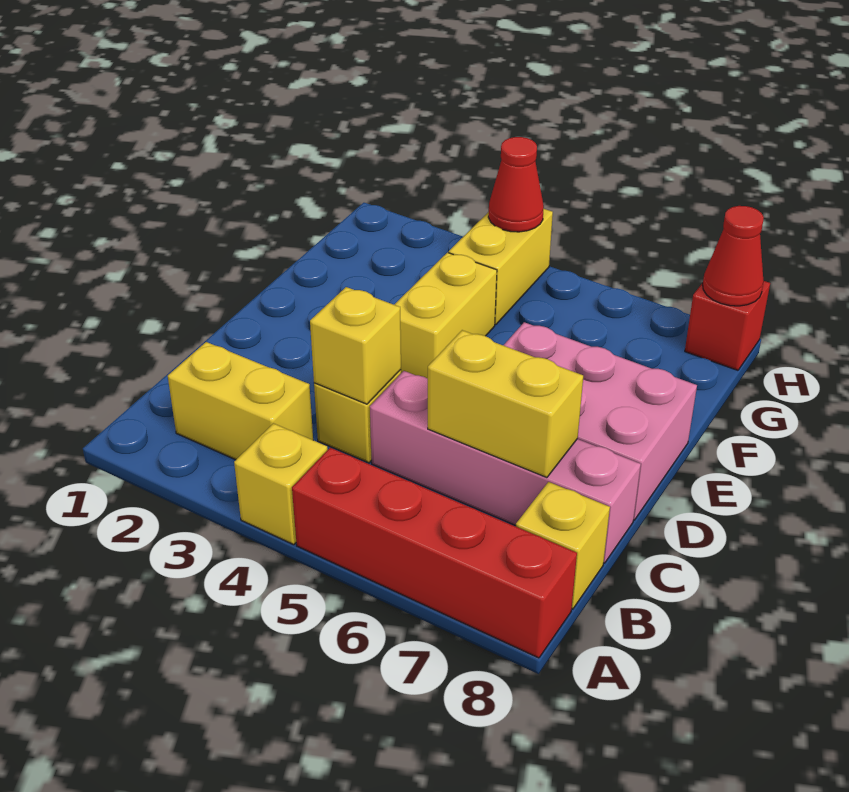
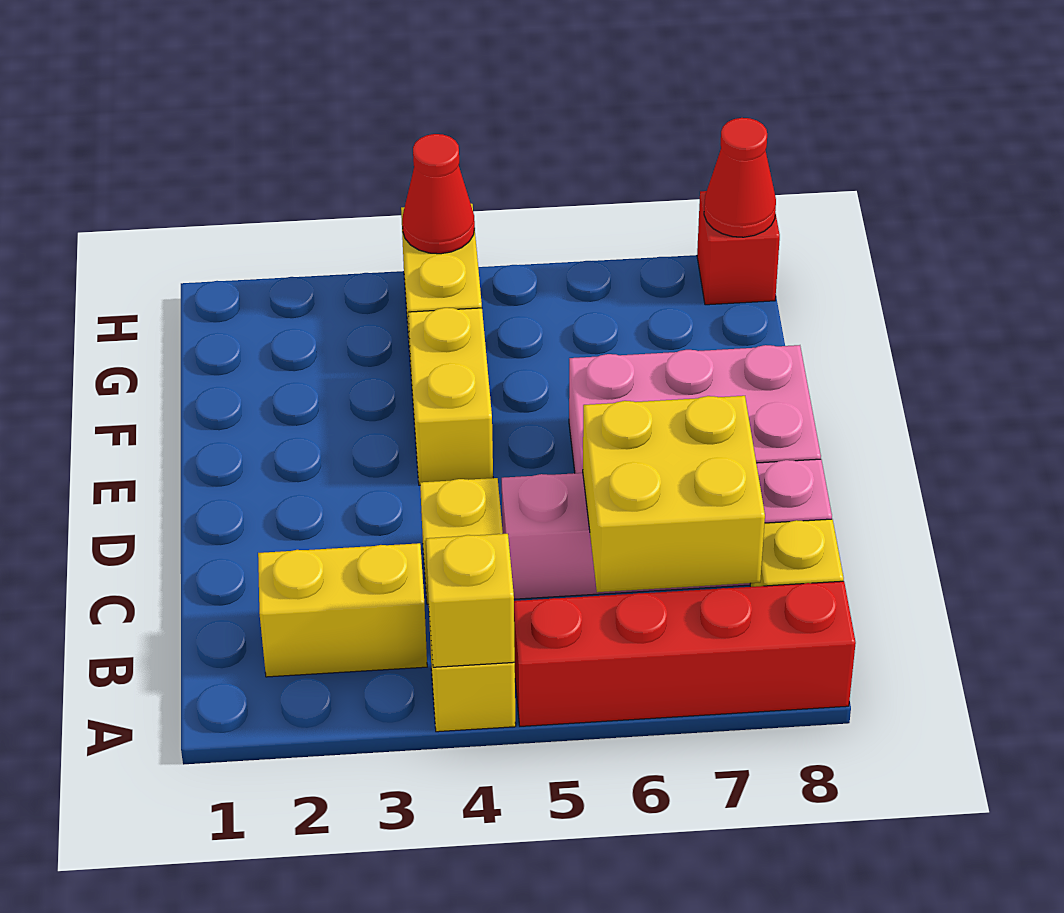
yellow brick C4 level 2 -> yellow brick A4 level 2
yellow brick C6:C7 level 2 -> yellow brick B6:C7 level 2

